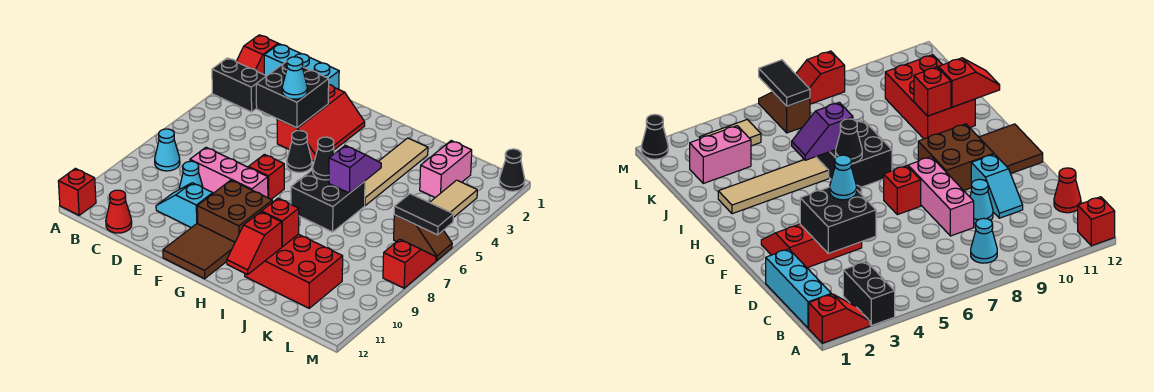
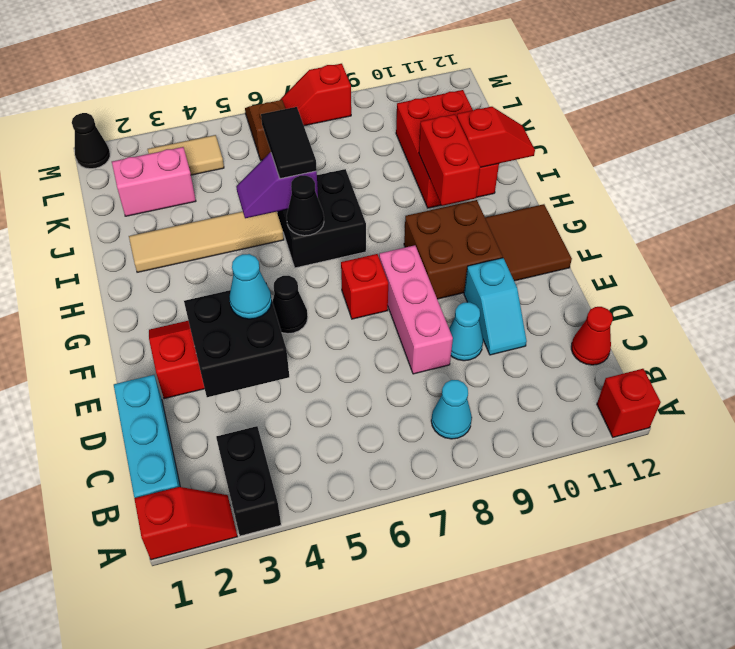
red brick I10 level 2 -> red brick H10:I10 level 2
black tile L6:M6 level 2 -> black tile I6:J6 level 3

